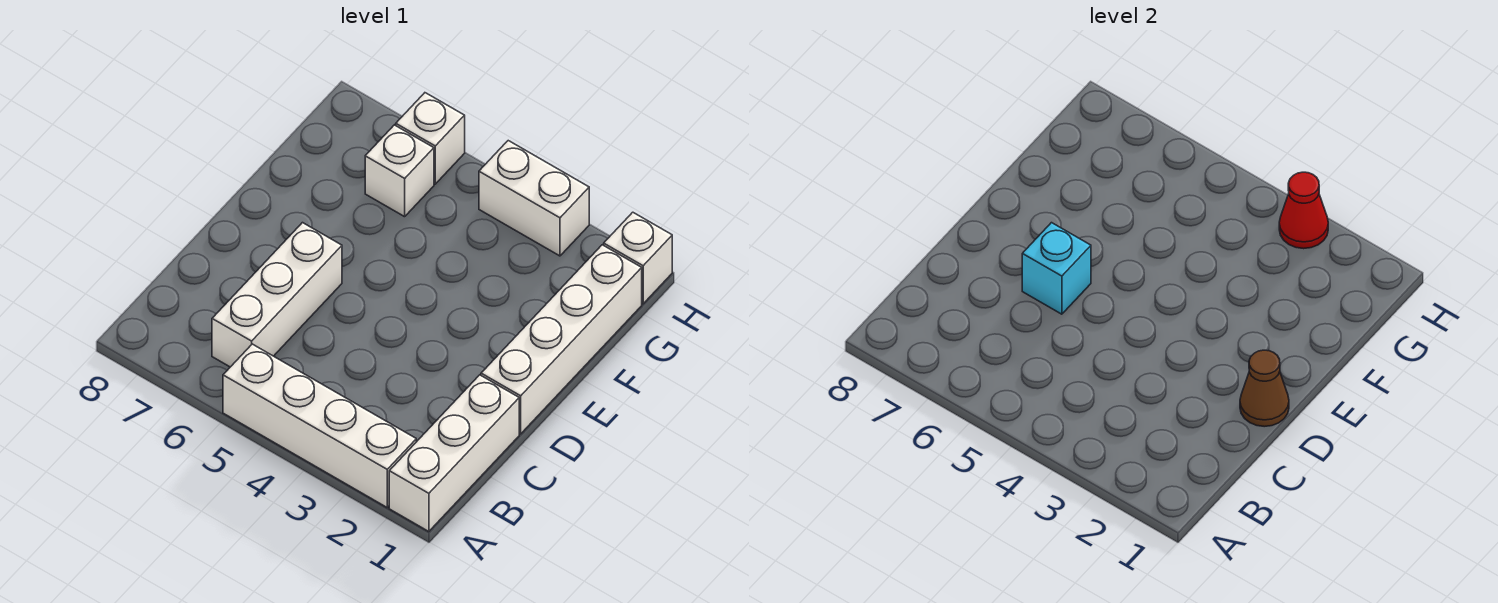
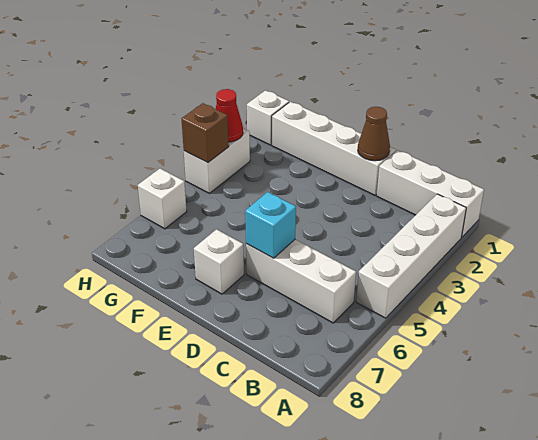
white brick G6 level 1 -> white brick E7 level 1
none -> brown brick H4 level 2

